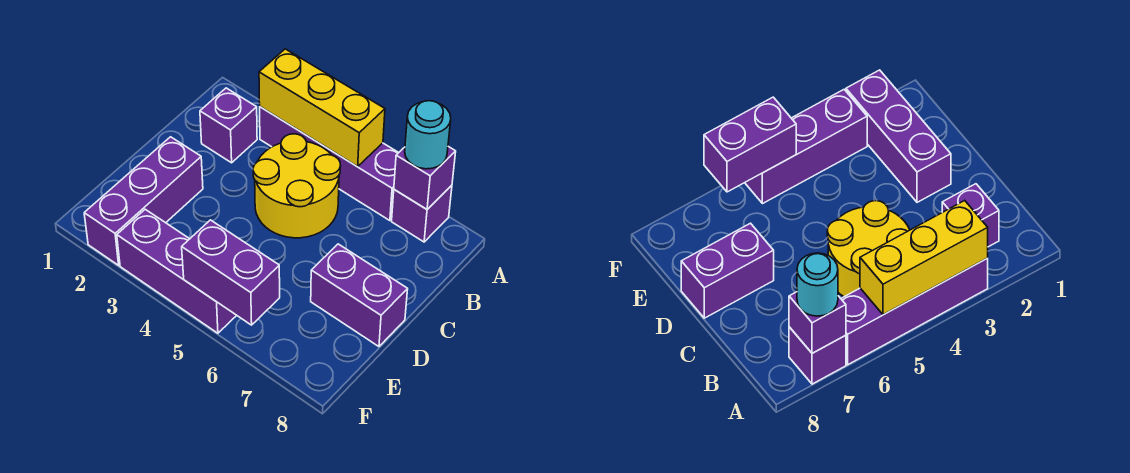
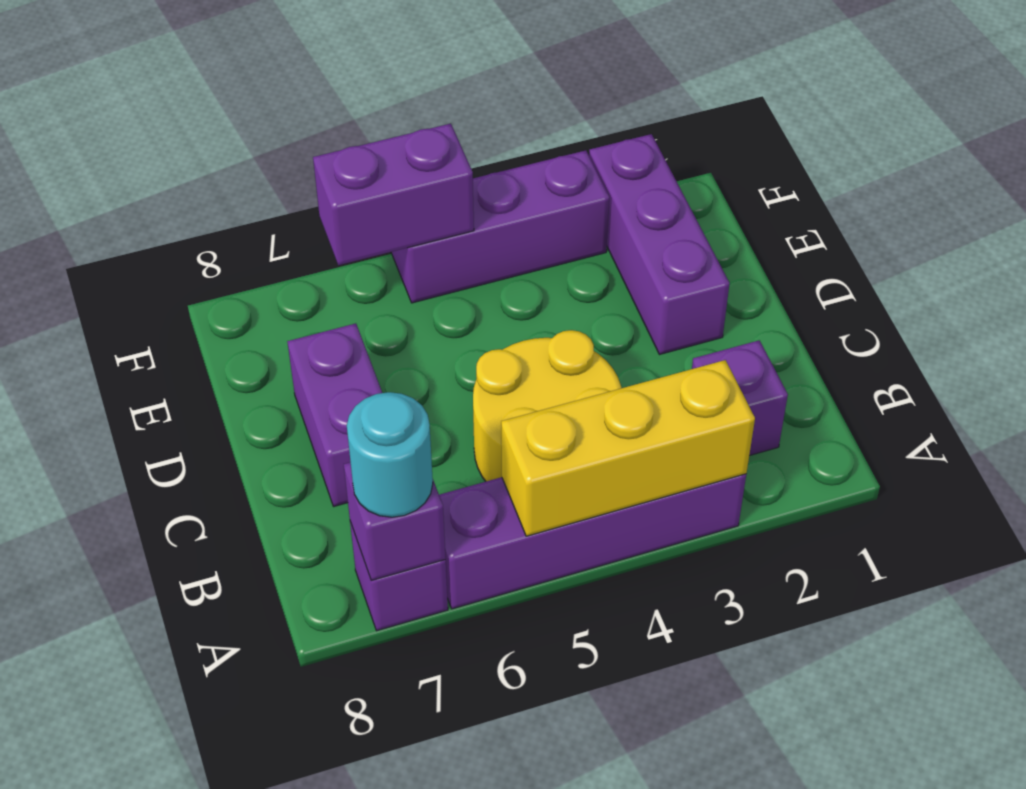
purple brick D7:D8 level 1 -> purple brick C7:D7 level 1

